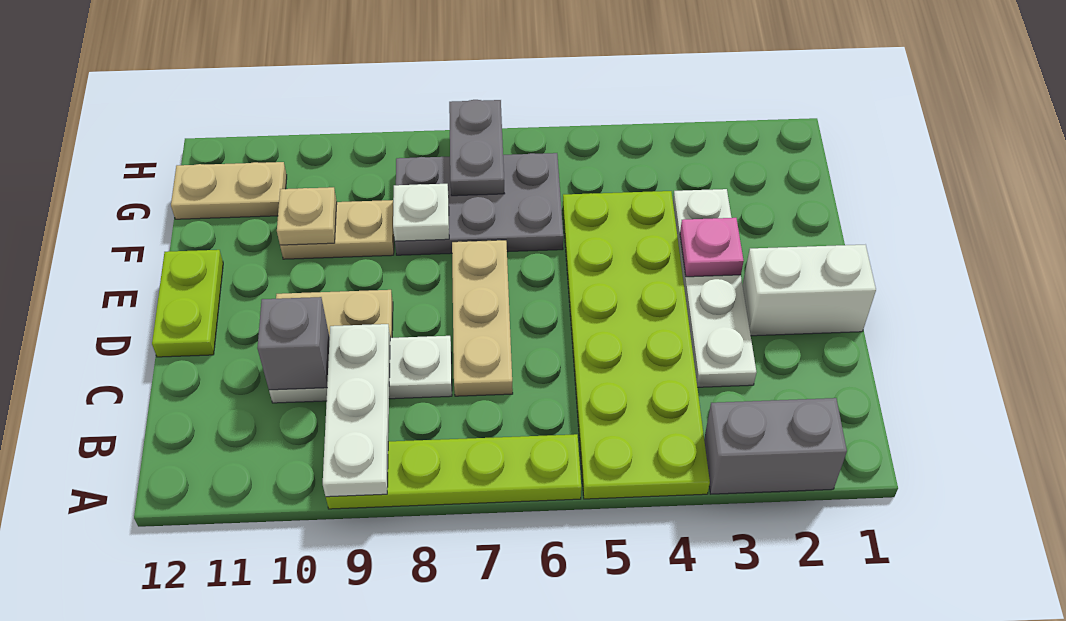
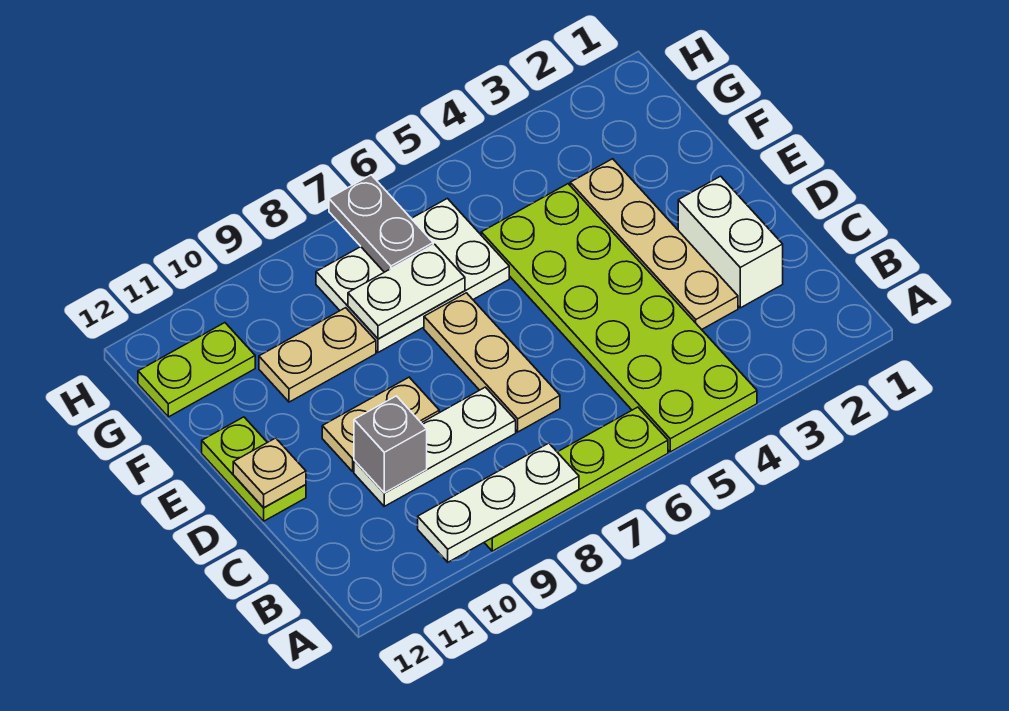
grey brick A2:A3 level 1 -> none
white plate A9:C9 level 2 -> white plate A8:A10 level 2
white plate C3:F3 level 1 -> tan plate C3:F3 level 1
white brick D1:D2 level 1 -> white brick C2:D2 level 1
pink plate E3 level 2 -> none
grey plate F6:G8 level 1 -> white plate F6:G8 level 1
white plate F8 level 2 -> white plate F7:F8 level 2
tan plate F10 level 2 -> tan plate D12 level 2
tan plate G11:G12 level 1 -> lime plate G11:G12 level 1

